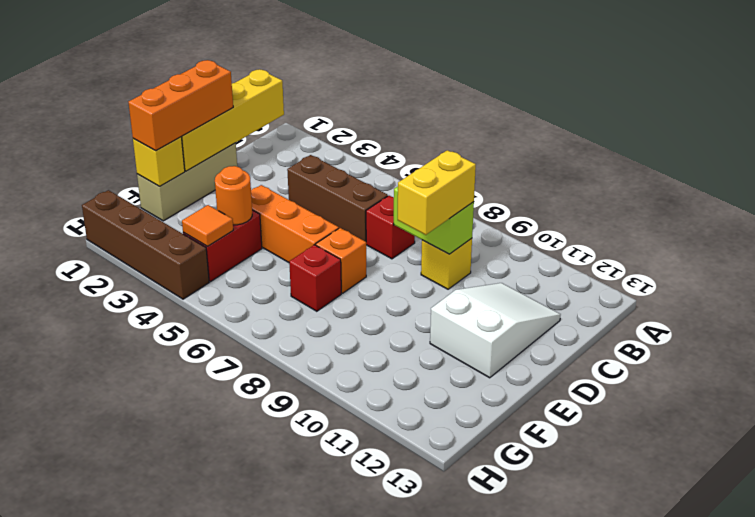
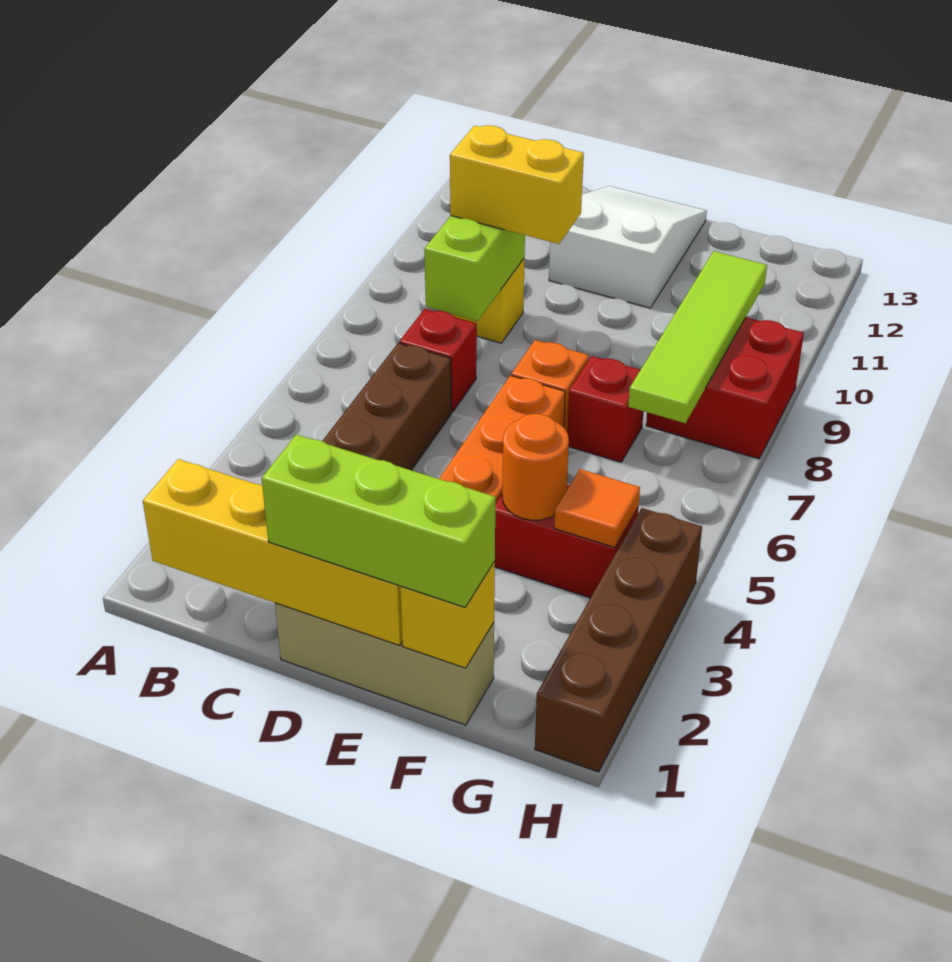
white slope C11:E12 level 1 top E -> white slope D11:E13 level 1 top 11
orange brick D1:F1 level 3 -> lime brick D1:F1 level 3
none -> lime tile G7:G10 level 2
none -> red brick G8:H9 level 1

